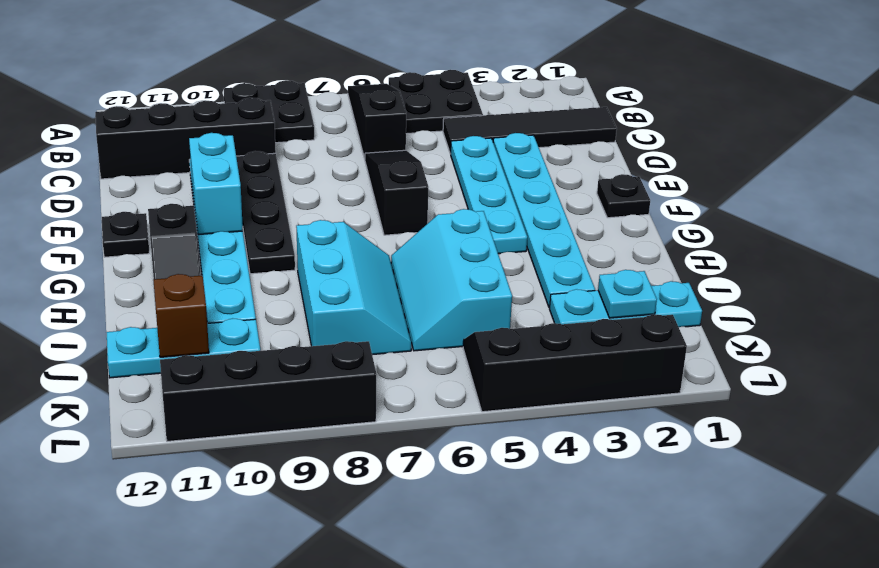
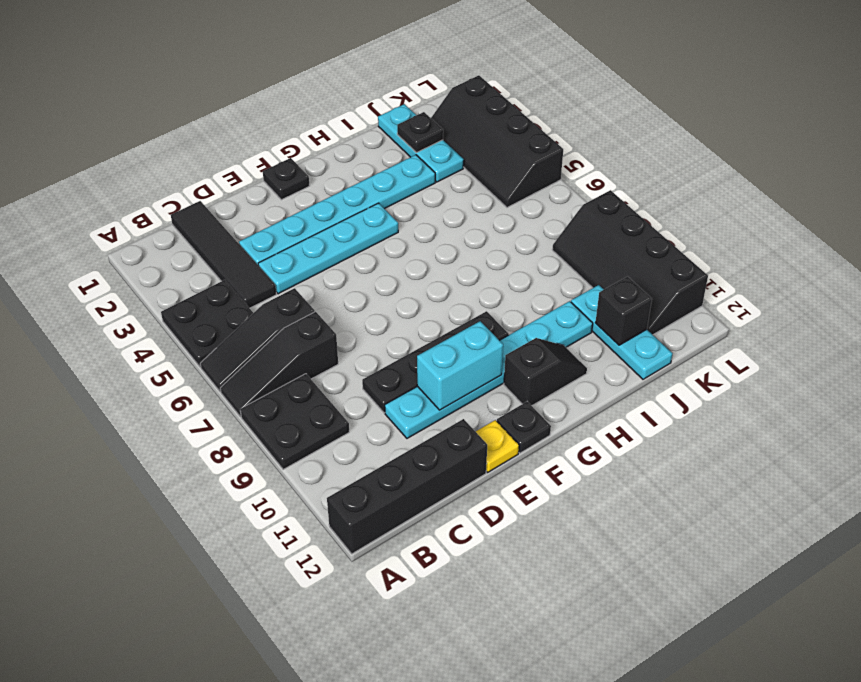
black brick C9:C12 level 1 -> black brick A12:D12 level 1
black slope D6:F6 level 1 top F -> black slope A7:C7 level 1 top C
none -> yellow plate E12 level 1
cyan slope H5:J6 level 1 top 5 -> none
cyan slope H7:J8 level 1 top 8 -> none
cyan plate J2 level 2 -> black plate J2 level 2
brown brick J11 level 2 -> black brick J11 level 2

